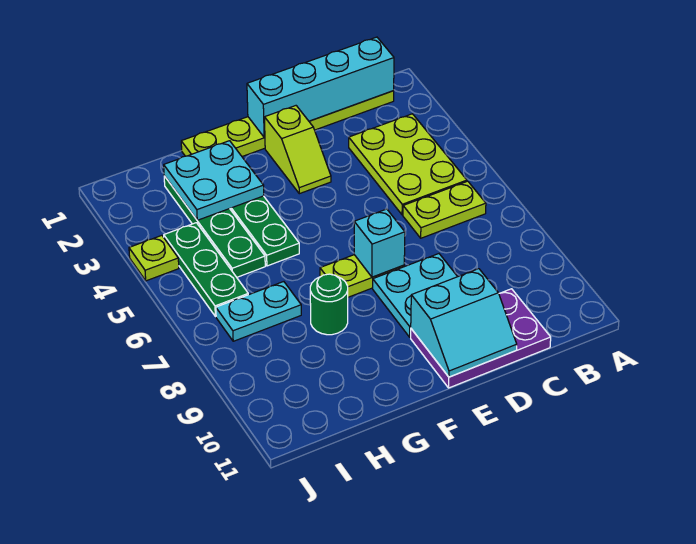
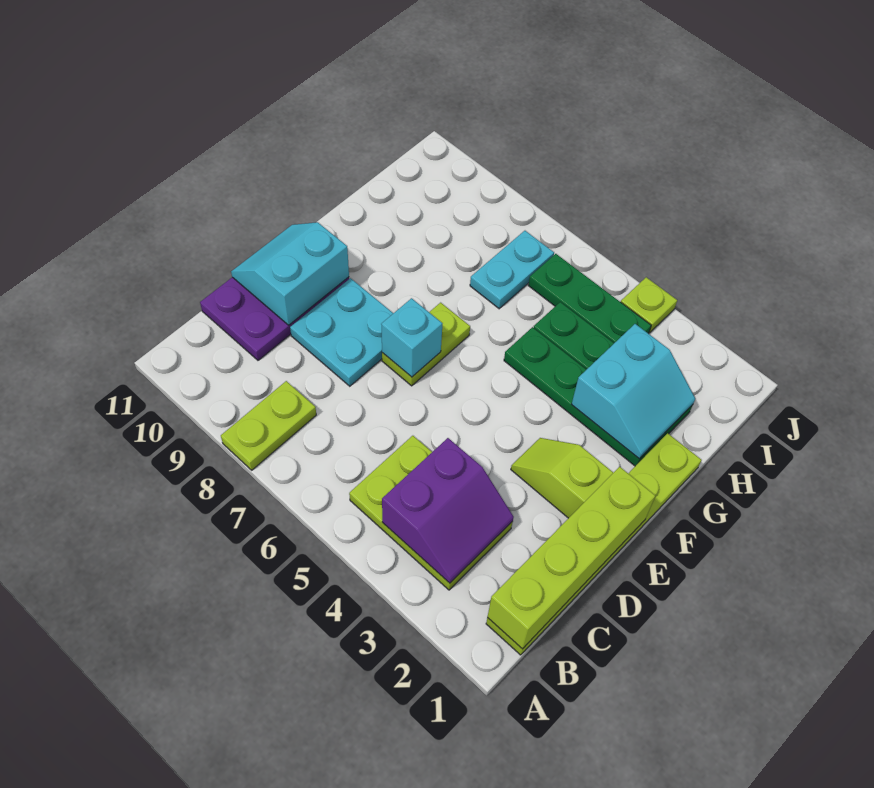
cyan brick B1:E1 level 2 -> lime brick B1:E1 level 2
none -> purple slope B3:C4 level 2 top 4
lime plate B6:C6 level 1 -> lime plate A8:B8 level 1
cyan plate G2:H3 level 2 -> cyan slope G2:H3 level 2 top 3
green round brick G8 level 1 -> none

